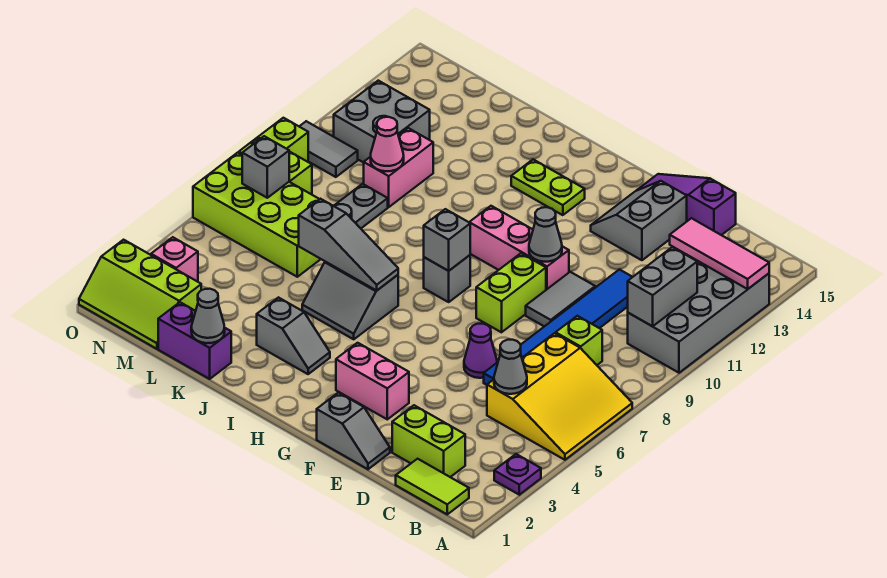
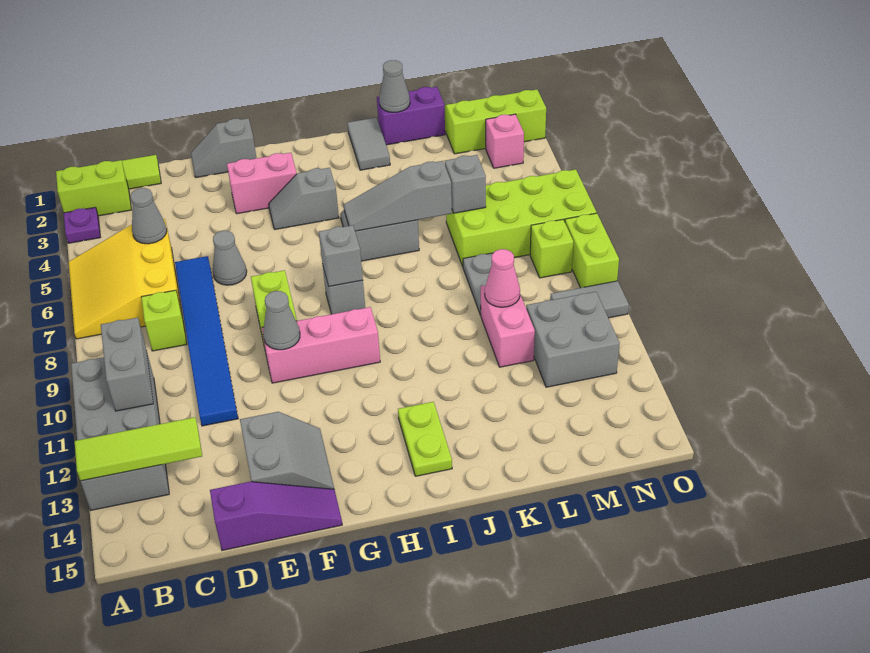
pink tile A13:C13 level 2 -> lime tile A13:C13 level 2
lime brick C2:D2 level 1 -> lime brick A2:B2 level 1
purple cone E6 level 1 -> grey cone E6 level 1
grey tile E9:E10 level 1 -> grey tile J1:J2 level 1
lime plate H13:I13 level 1 -> lime plate I13:I14 level 1
grey slope I3:J3 level 1 top J -> grey slope G4:H4 level 1 top H
grey brick N7 level 2 -> grey brick L6 level 2

